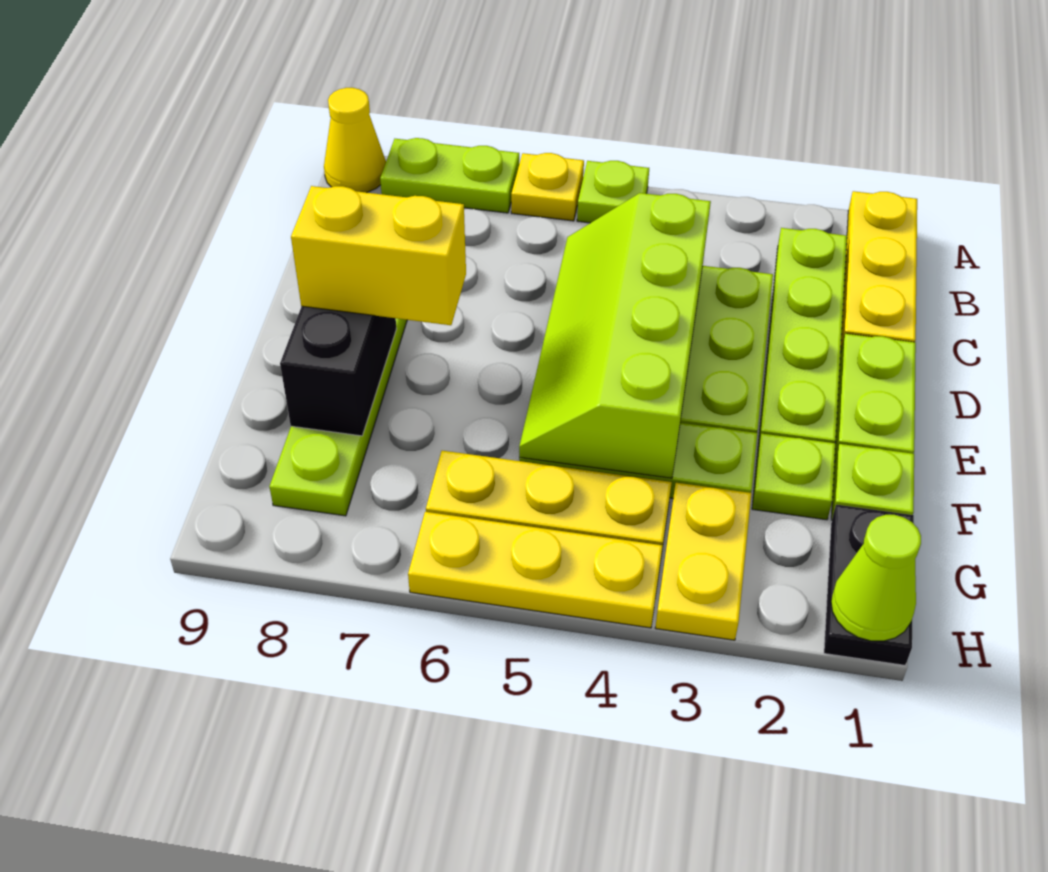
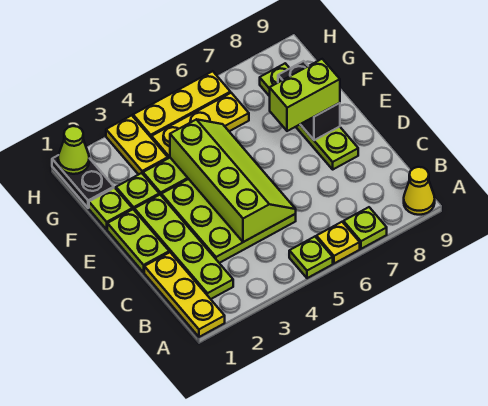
lime plate A7:A8 level 1 -> lime plate A7 level 1
yellow brick E7:E8 level 3 -> lime brick E7:E8 level 3

